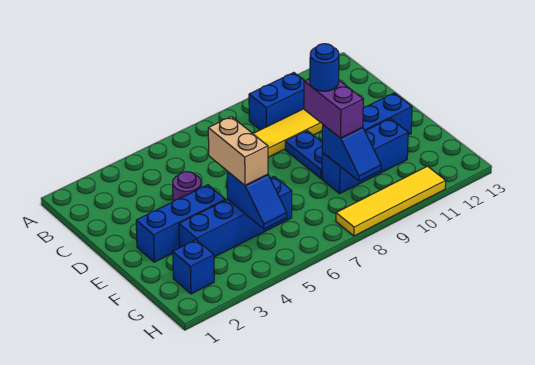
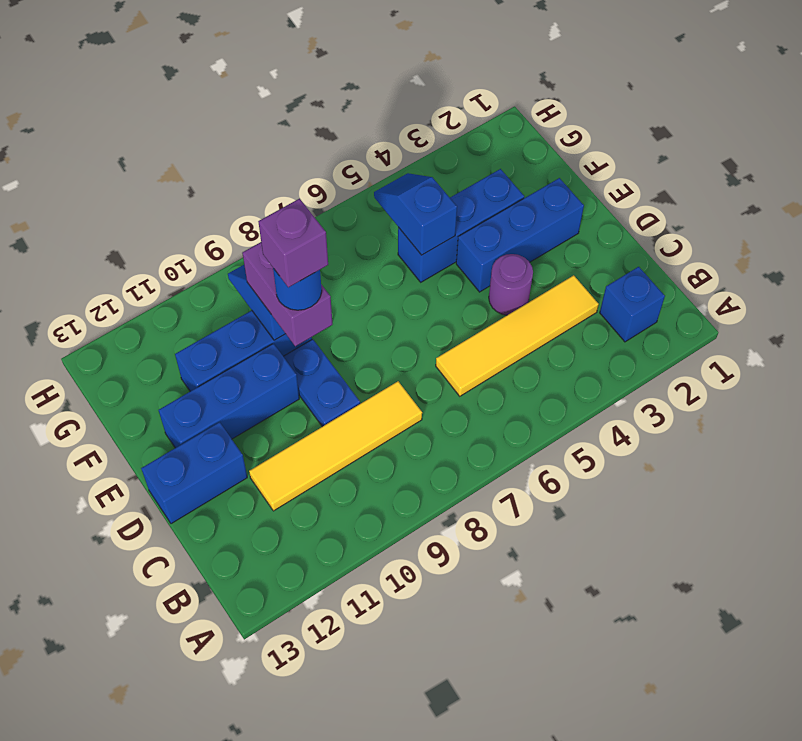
blue brick B9:B10 level 1 -> blue brick D12:D13 level 1
tan brick E5:F5 level 3 -> none
none -> purple brick E9 level 5
blue brick F3:F6 level 1 -> blue brick F3:F5 level 1
blue brick G2 level 1 -> blue brick B2 level 1
yellow tile H8:H11 level 1 -> yellow tile C3:C6 level 1

